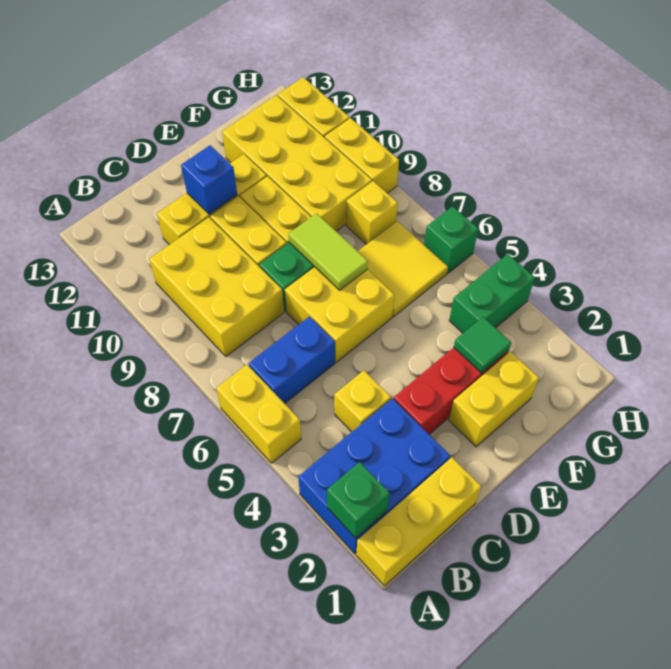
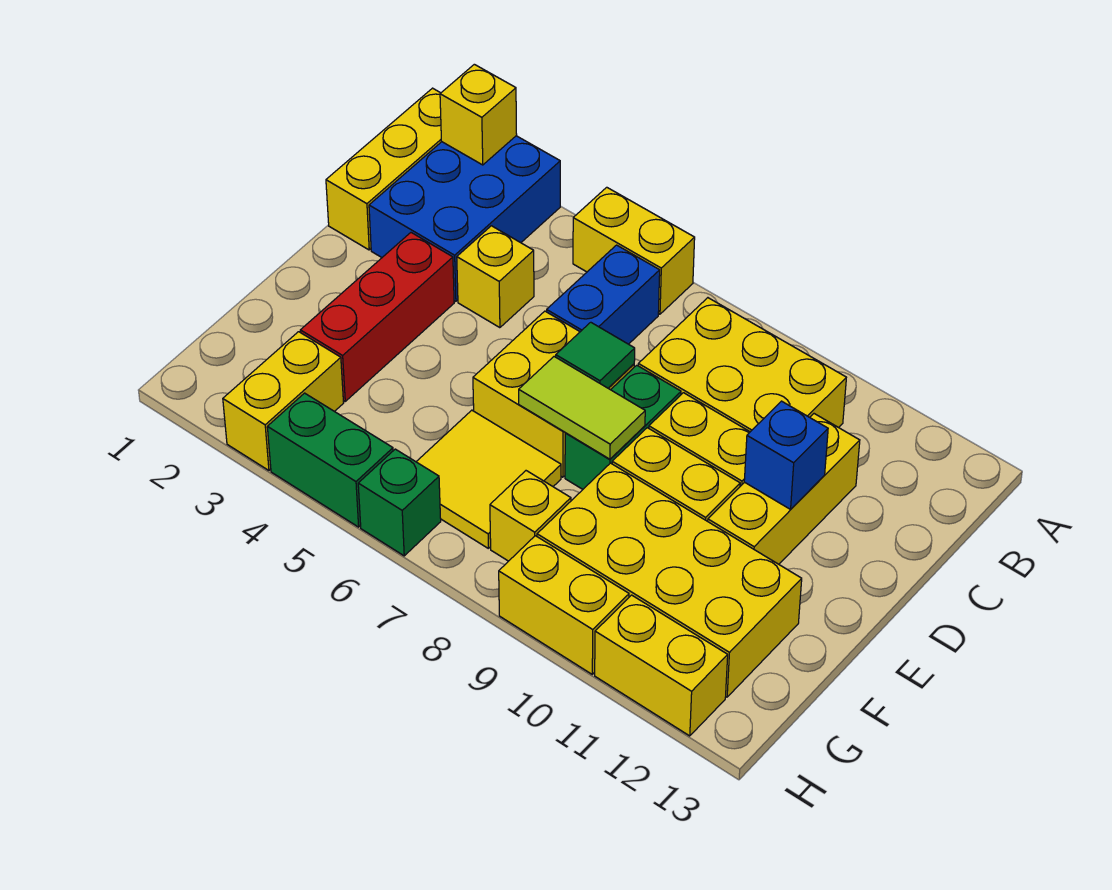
green brick A2 level 2 -> yellow brick A2 level 2
yellow brick E2:F2 level 1 -> yellow brick G3:H3 level 1
green tile F3 level 2 -> green tile D7 level 2
green brick G4:H4 level 1 -> green brick H4:H5 level 1

